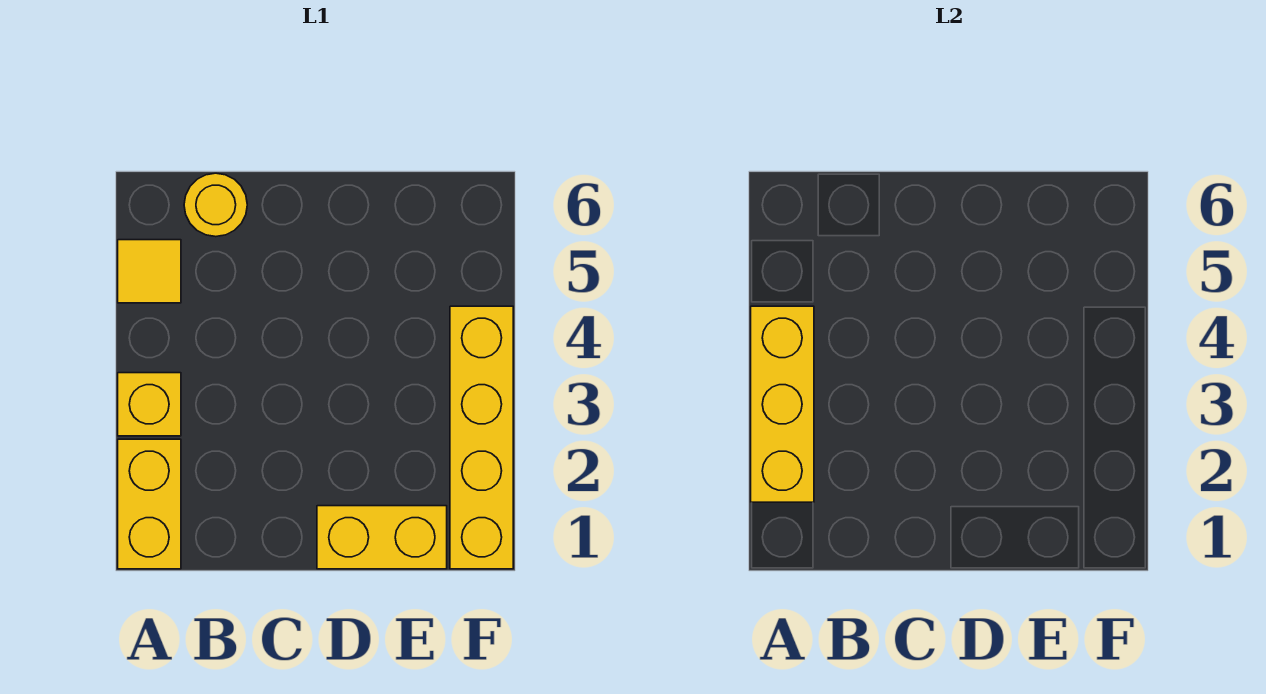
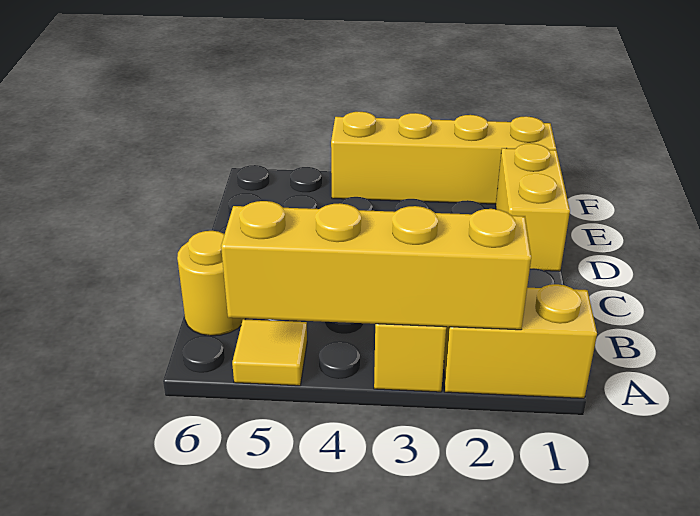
yellow brick A2:A4 level 2 -> yellow brick A2:A5 level 2

